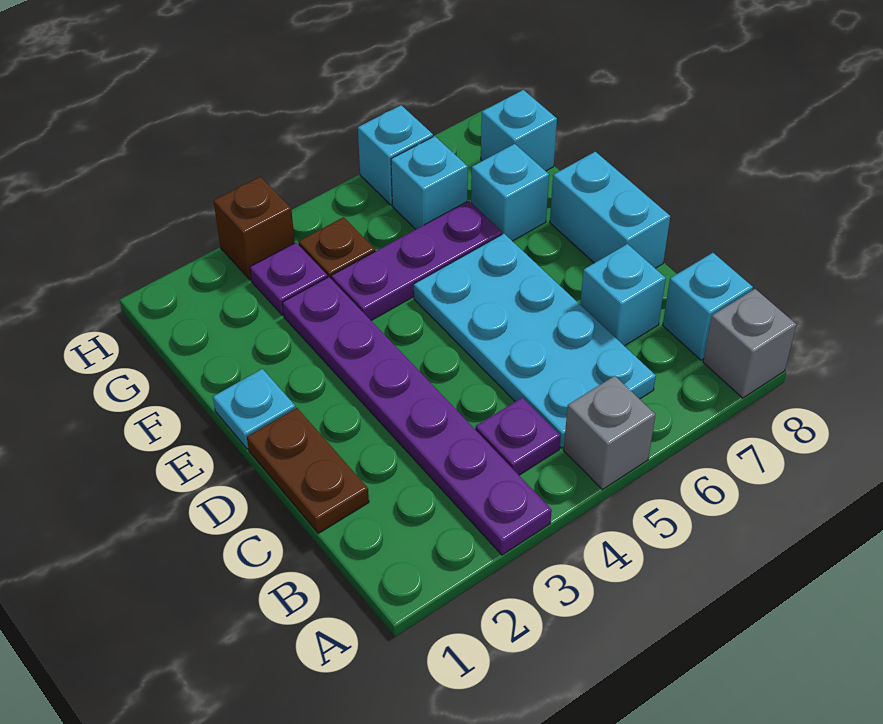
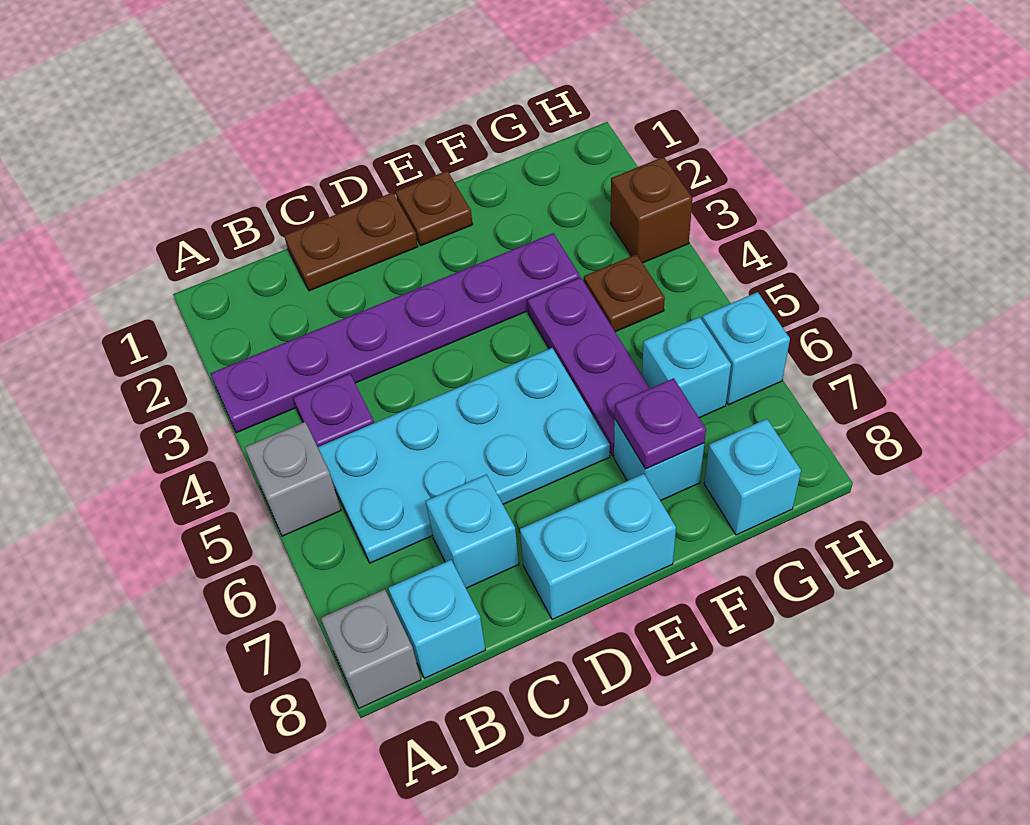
cyan plate E1 level 1 -> brown plate E1 level 1
purple plate G3 level 1 -> purple plate F7 level 2

